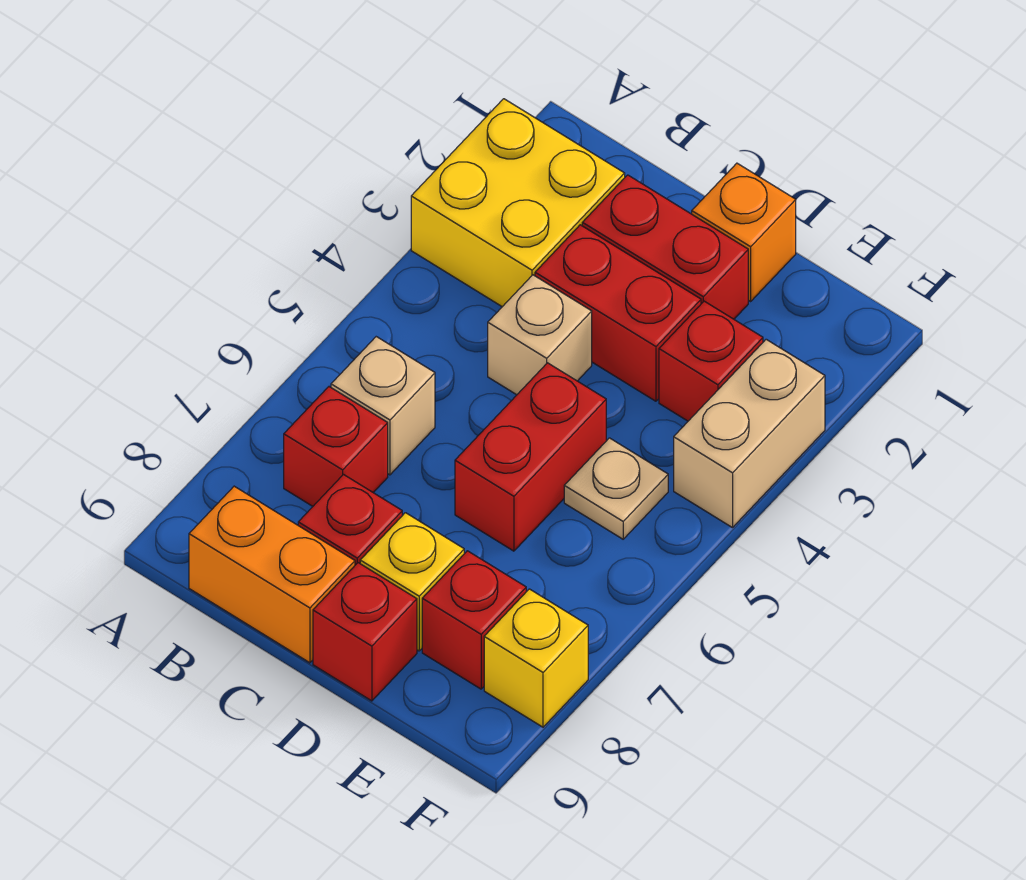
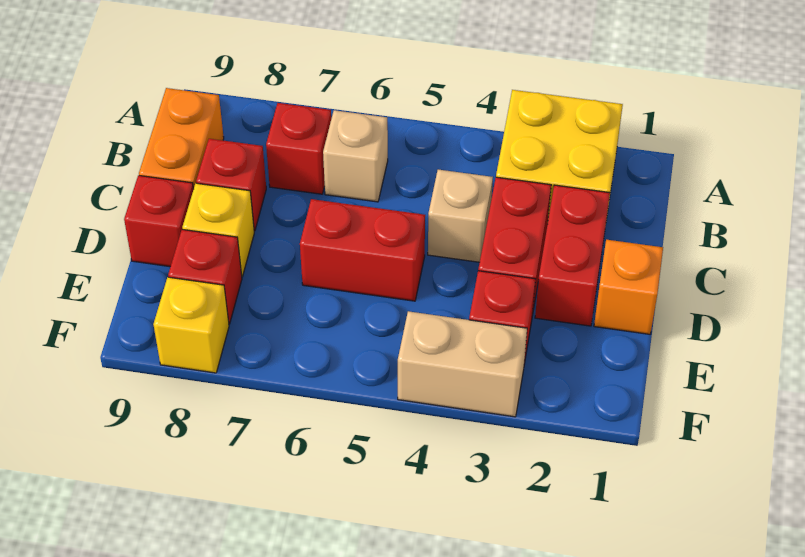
tan plate E5 level 1 -> none

